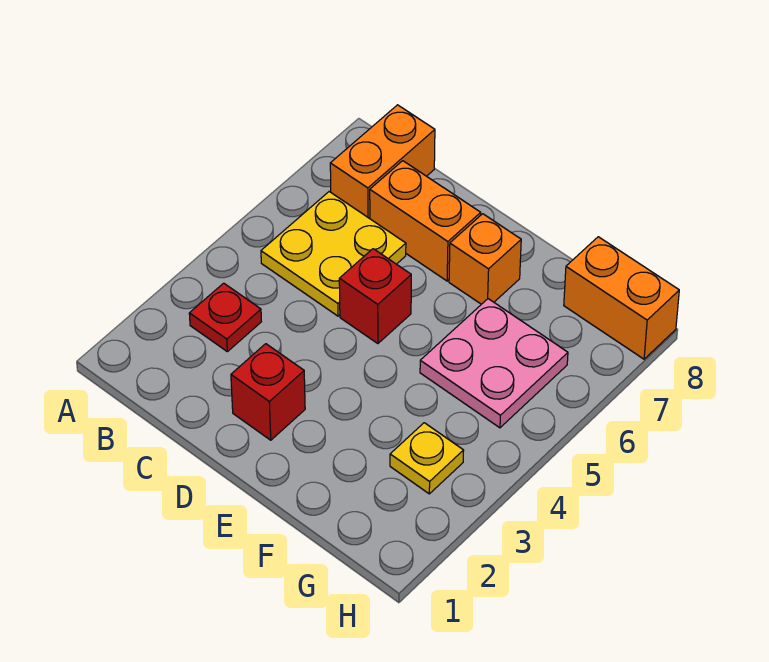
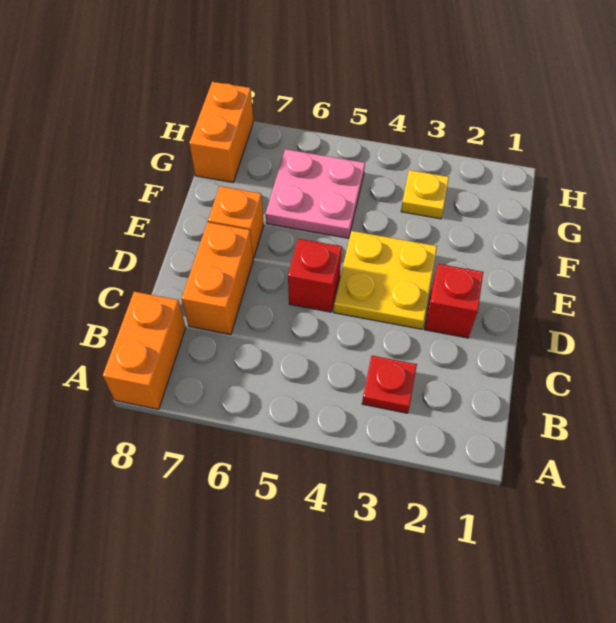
yellow plate B5:C6 level 1 -> yellow plate D3:E4 level 1
orange brick B7:B8 level 1 -> orange brick A8:B8 level 1

